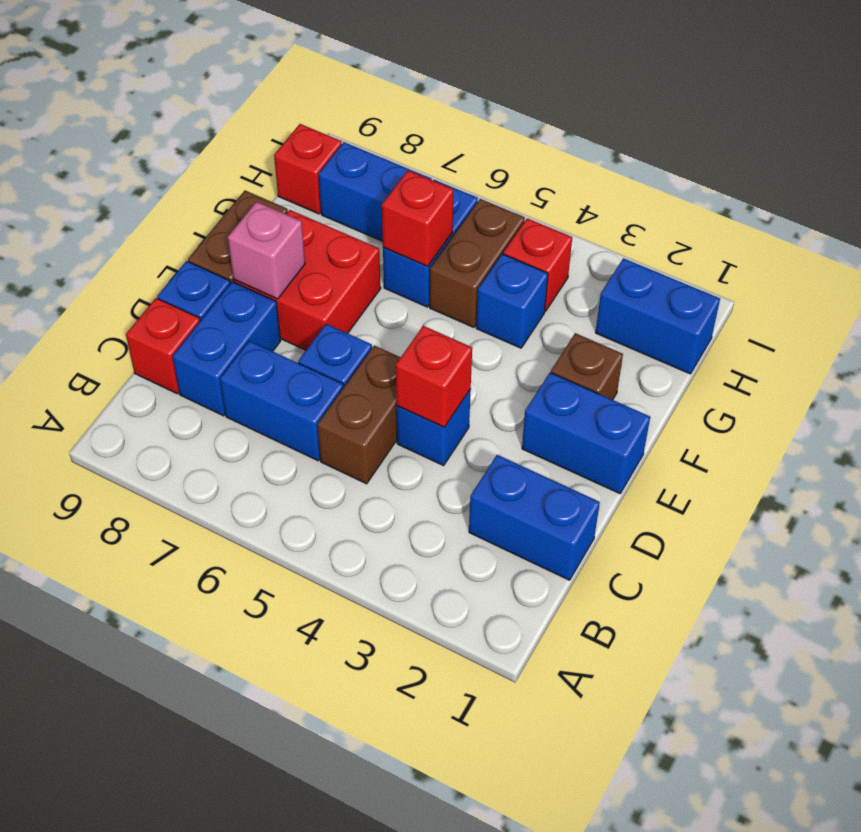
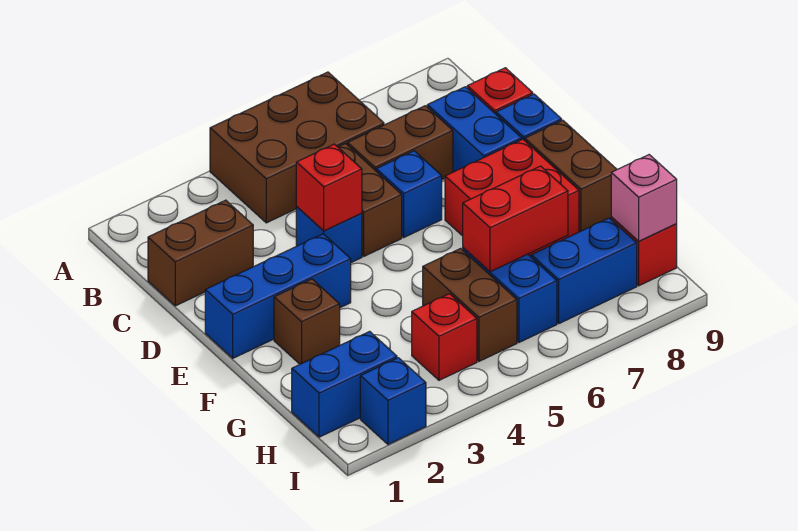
none -> brown brick A4:B6 level 1
blue brick C1:C2 level 1 -> brown brick C1:C2 level 1
blue brick C6:C7 level 1 -> brown brick C6:C7 level 1
blue brick E1:E2 level 1 -> blue brick E1:E3 level 1
pink brick E8 level 2 -> pink brick H9 level 2
blue brick G4 level 1 -> blue brick I2 level 1
red brick G6 level 2 -> red brick G6:G7 level 2

